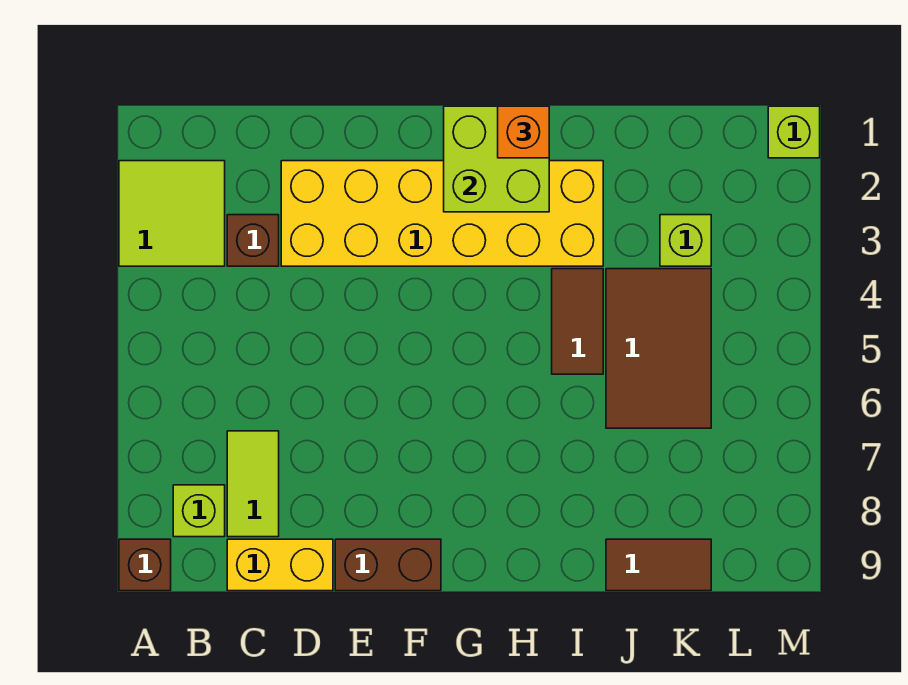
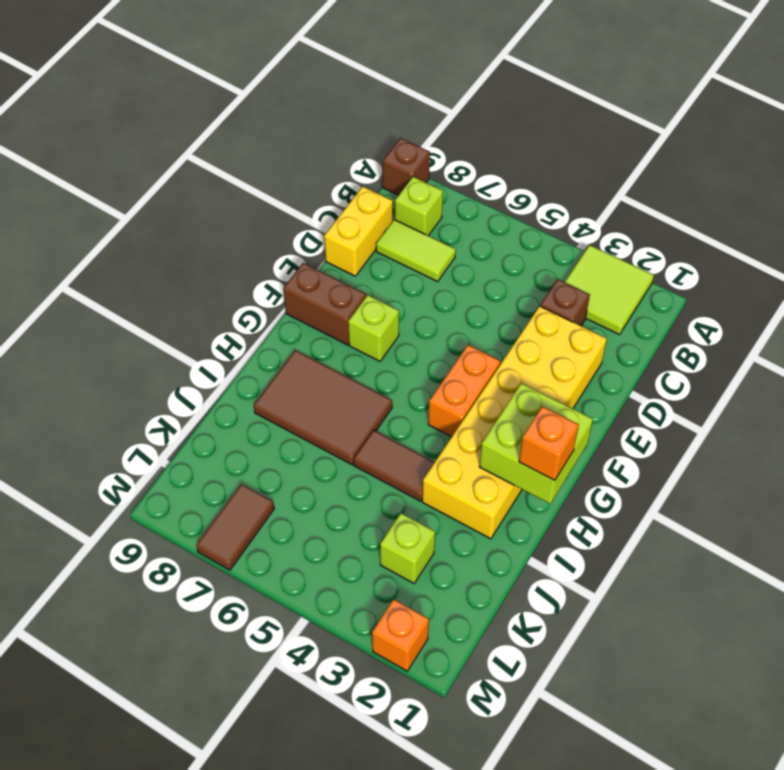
brown brick E9:F9 level 1 -> brown brick F8:F9 level 1
none -> orange brick F4:G4 level 1
brown tile J4:K6 level 1 -> brown tile H6:I8 level 1
brown tile J9:K9 level 1 -> brown tile L7:M7 level 1
lime brick M1 level 1 -> lime brick F7 level 1
none -> orange brick M2 level 1

